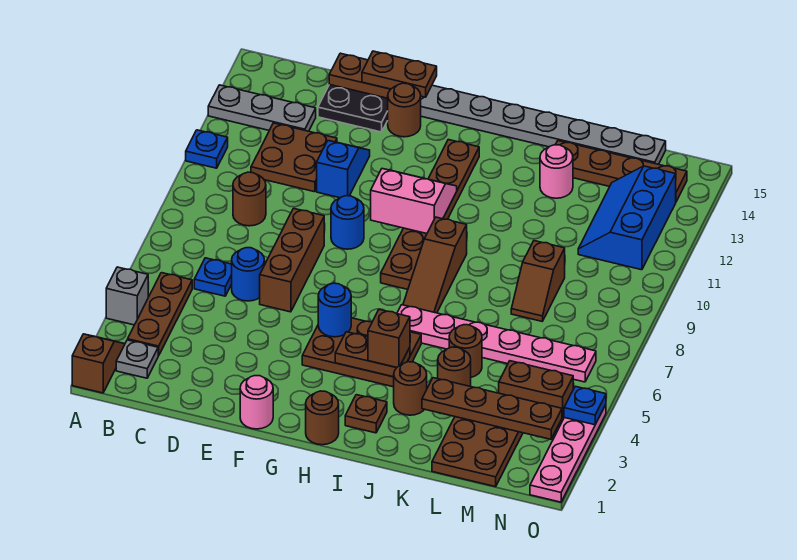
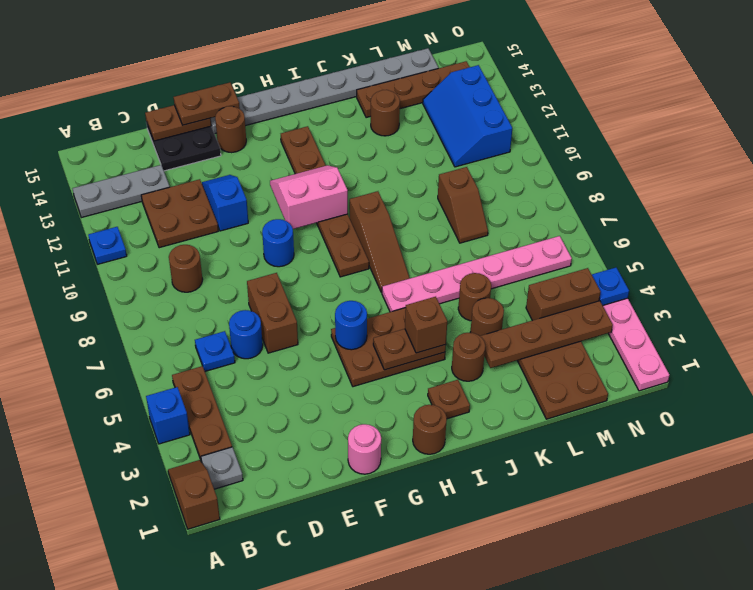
grey brick A4 level 1 -> blue brick A4 level 1
brown brick E6:E8 level 1 -> brown brick E6:E7 level 1
pink round brick K13 level 1 -> brown round brick K13 level 1

